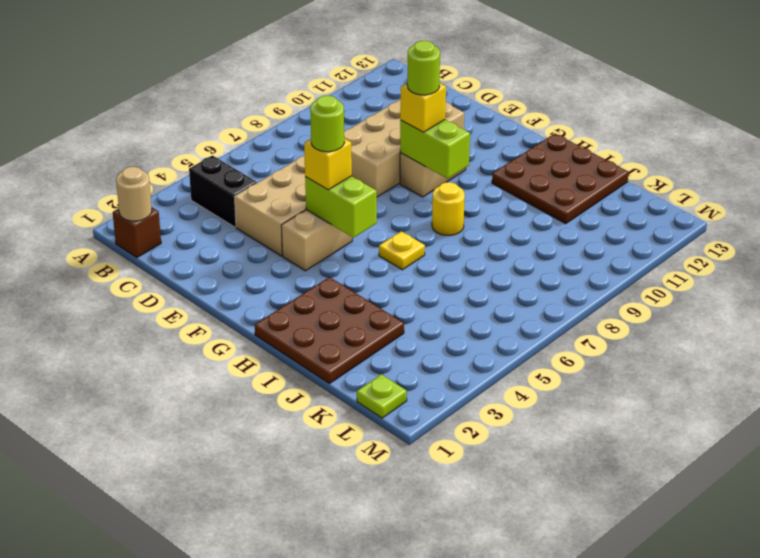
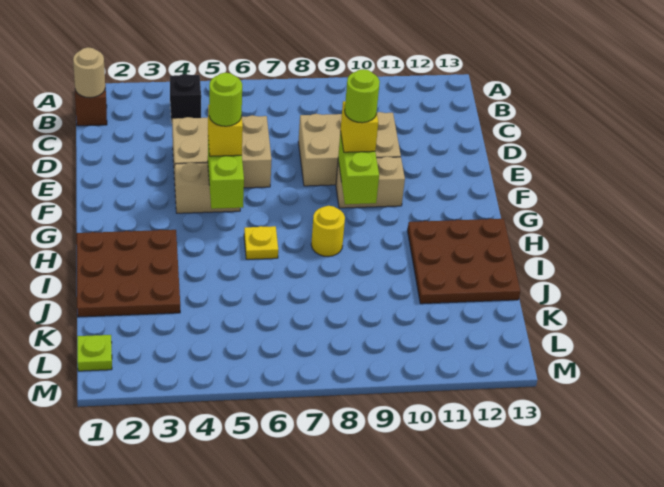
black brick B4:C4 level 1 -> black brick B4 level 1
tan brick D8:E11 level 1 -> tan brick D8:E10 level 1

